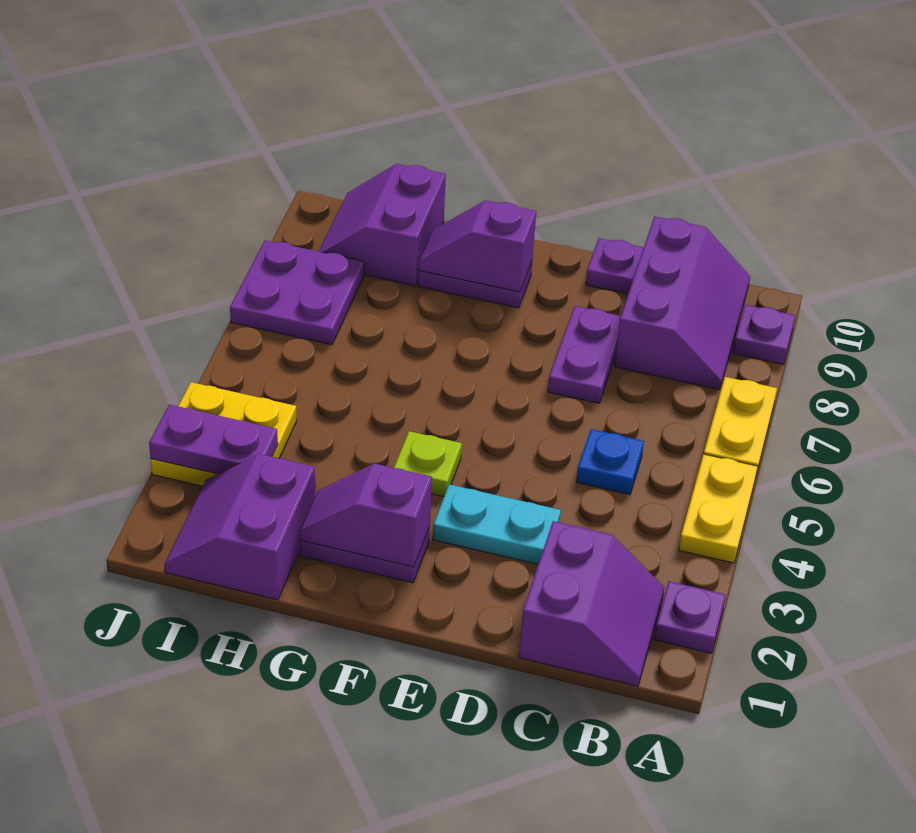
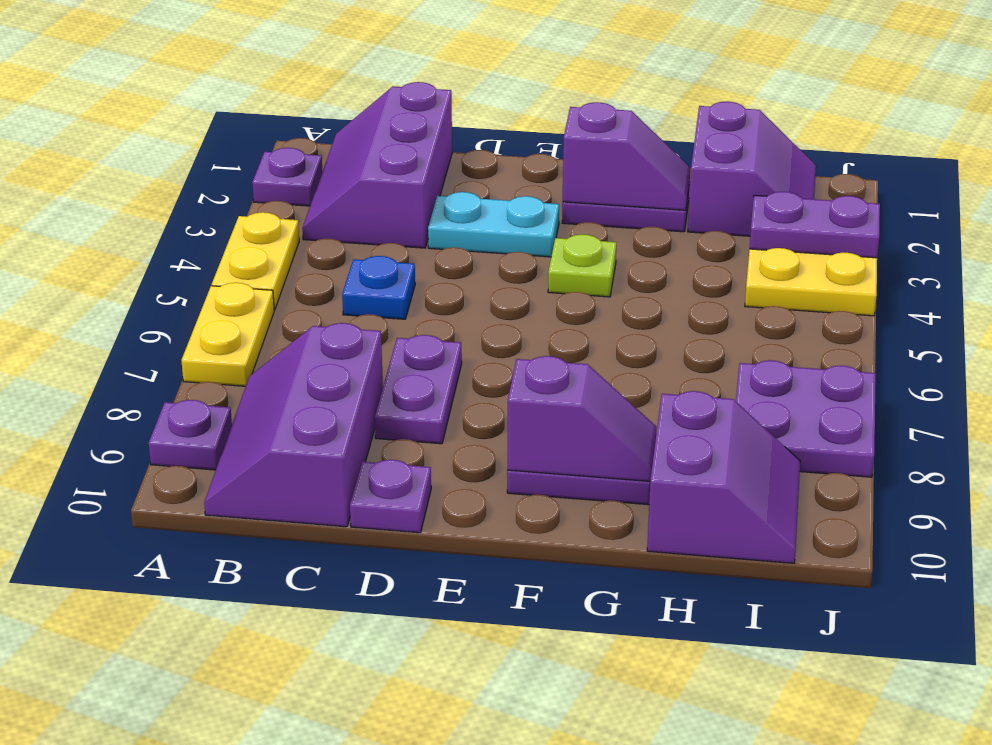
purple slope B1:C2 level 1 top C -> purple slope B1:C3 level 1 top C

